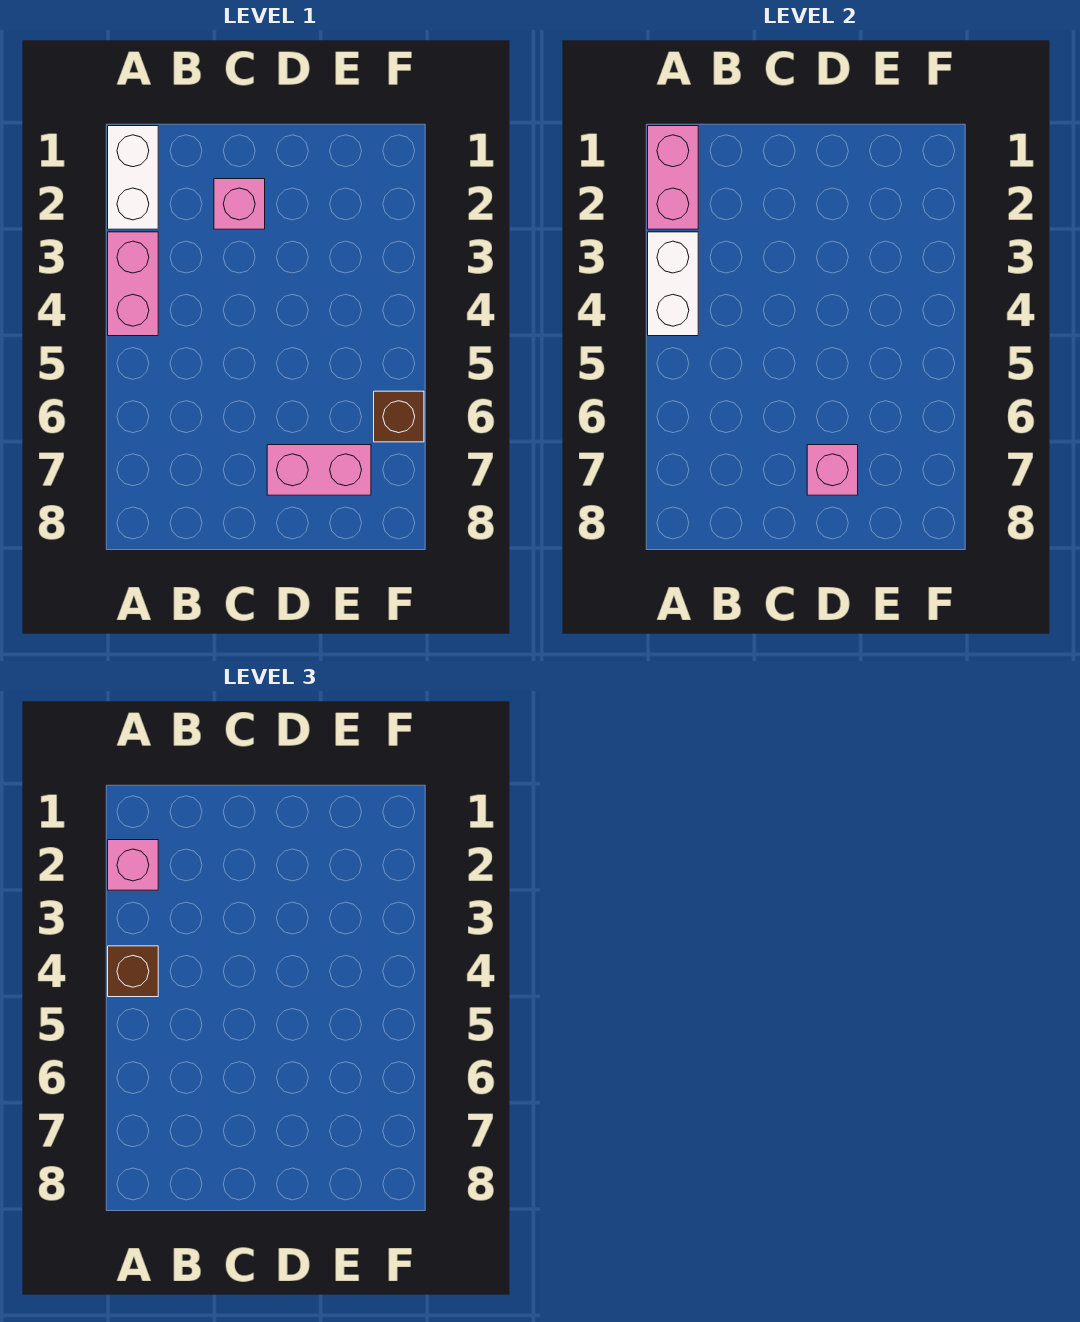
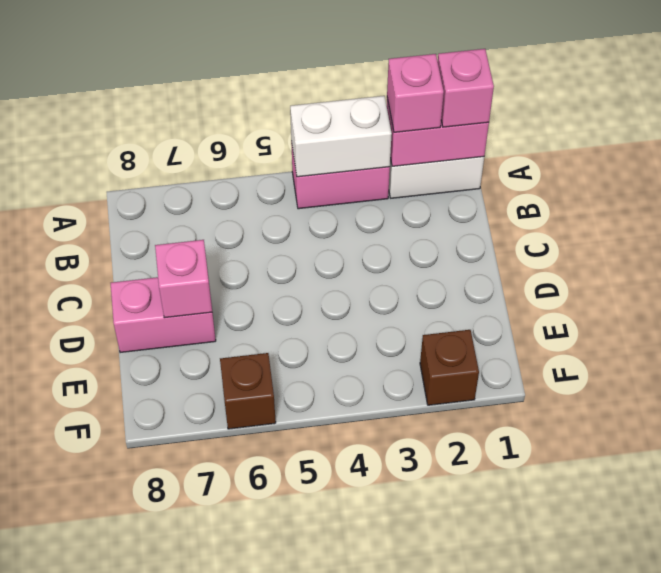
brown brick A4 level 3 -> brown brick F2 level 1
pink brick C2 level 1 -> pink brick A1 level 3
pink brick D7:E7 level 1 -> pink brick D7:D8 level 1

